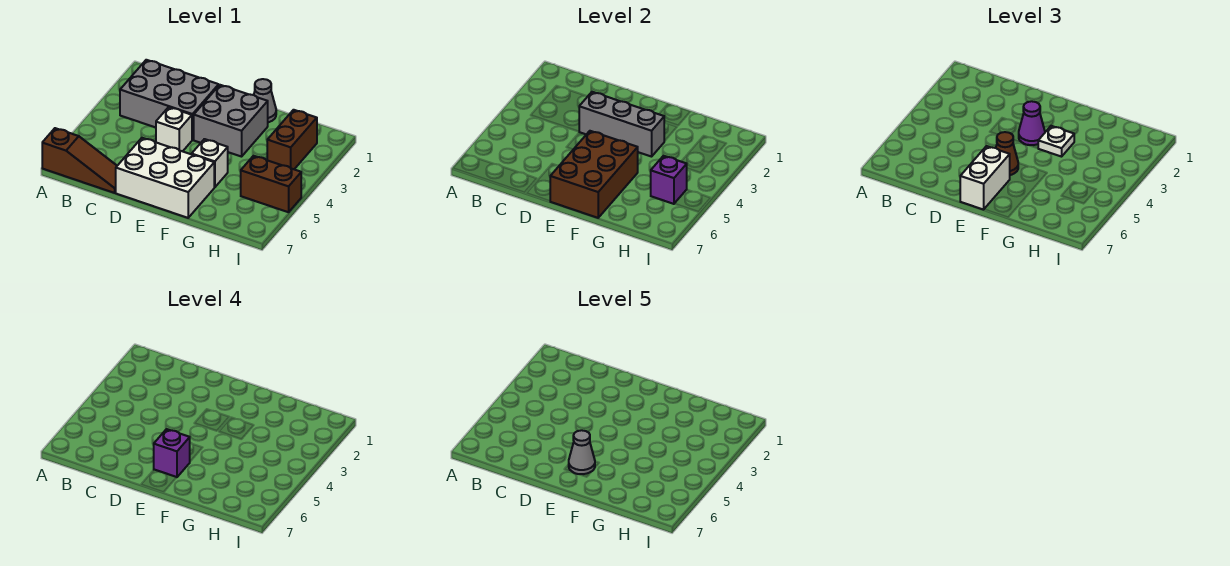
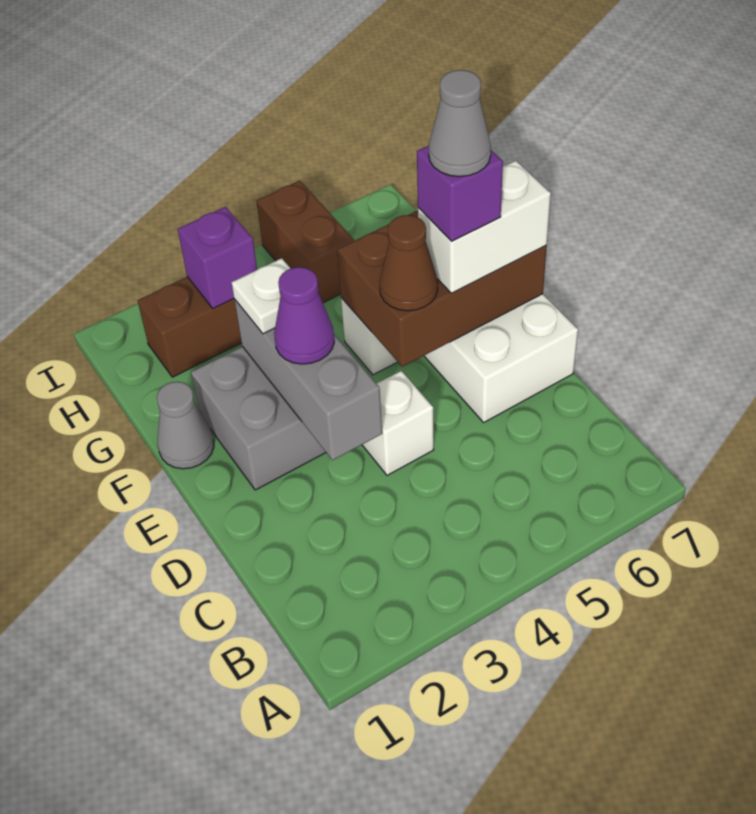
brown slope A7:C7 level 1 top A -> none
grey brick B2:D3 level 1 -> none
purple brick H5 level 2 -> purple brick H3 level 2

